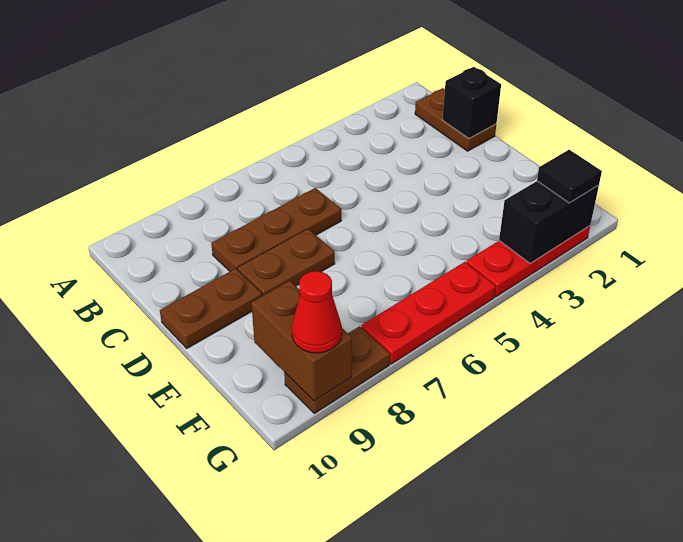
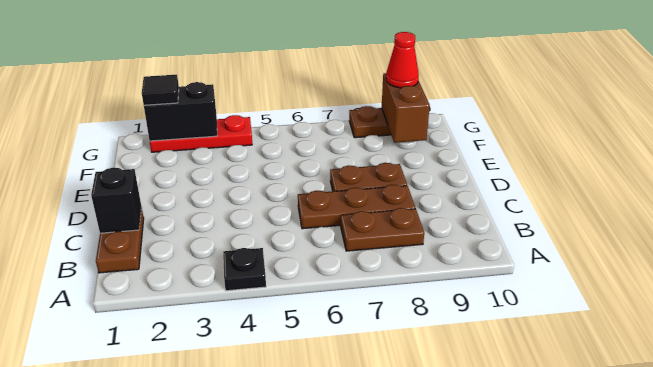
none -> black plate A4 level 1
brown plate D9:D10 level 1 -> brown plate B7:B8 level 1
red plate G5:G7 level 1 -> none

